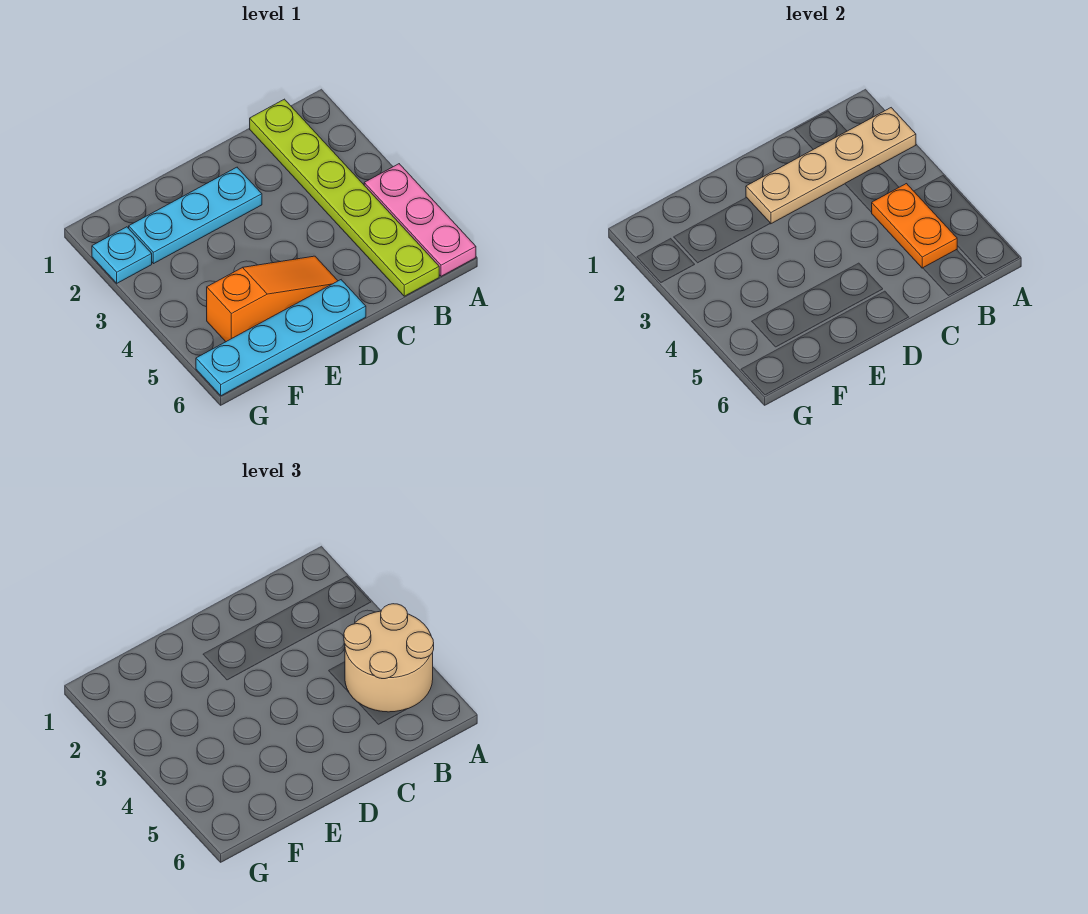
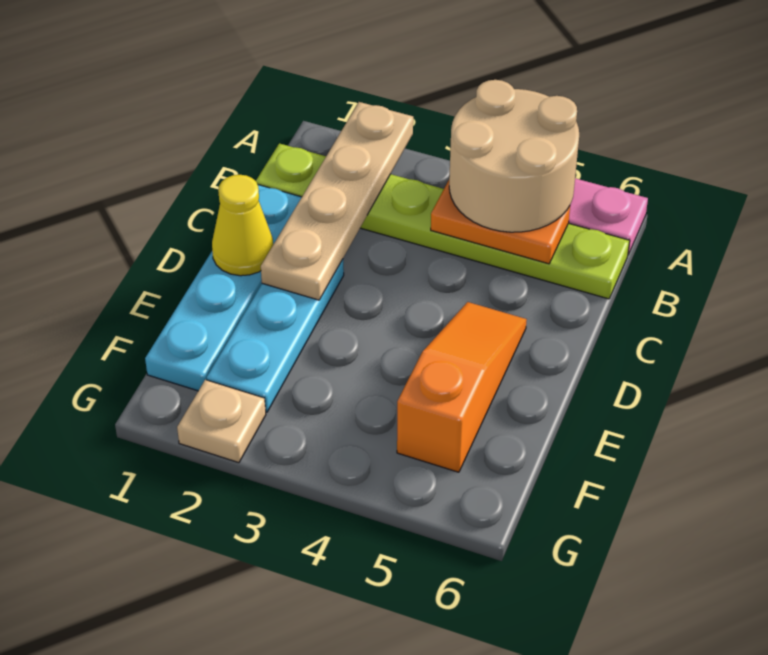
none -> yellow cone D1 level 2
cyan plate D6:G6 level 1 -> cyan plate C1:F1 level 1
cyan plate G2 level 1 -> tan plate G2 level 1

